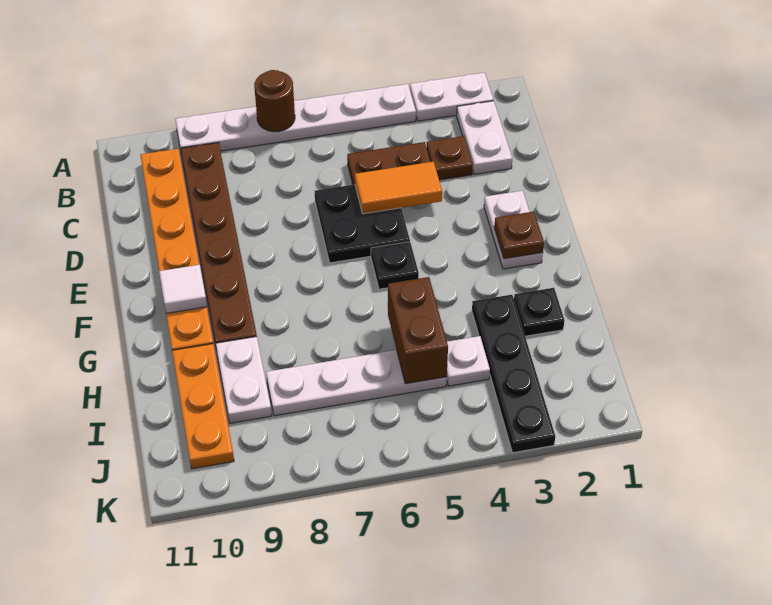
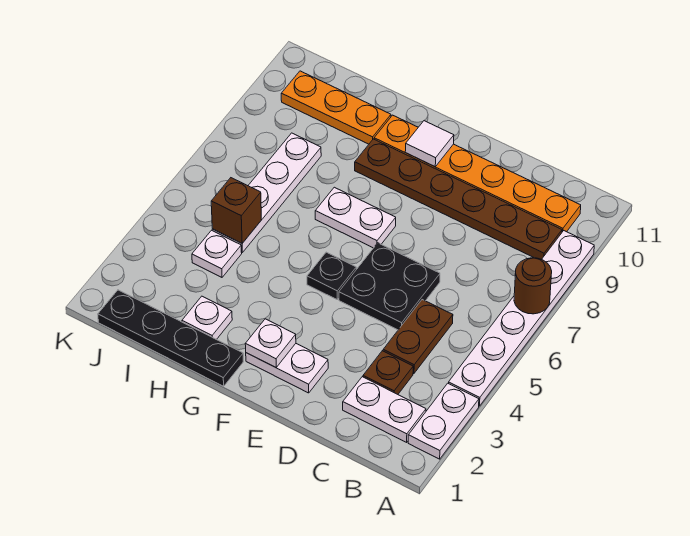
orange tile D4:D5 level 2 -> none
brown plate F2 level 2 -> white plate F2 level 2
black plate H2 level 1 -> white plate H2 level 1
black plate H3:K3 level 1 -> black plate G1:J1 level 1
brown brick H5:I5 level 2 -> brown brick I5 level 2
white plate H9:I9 level 1 -> white plate F7:G7 level 1

